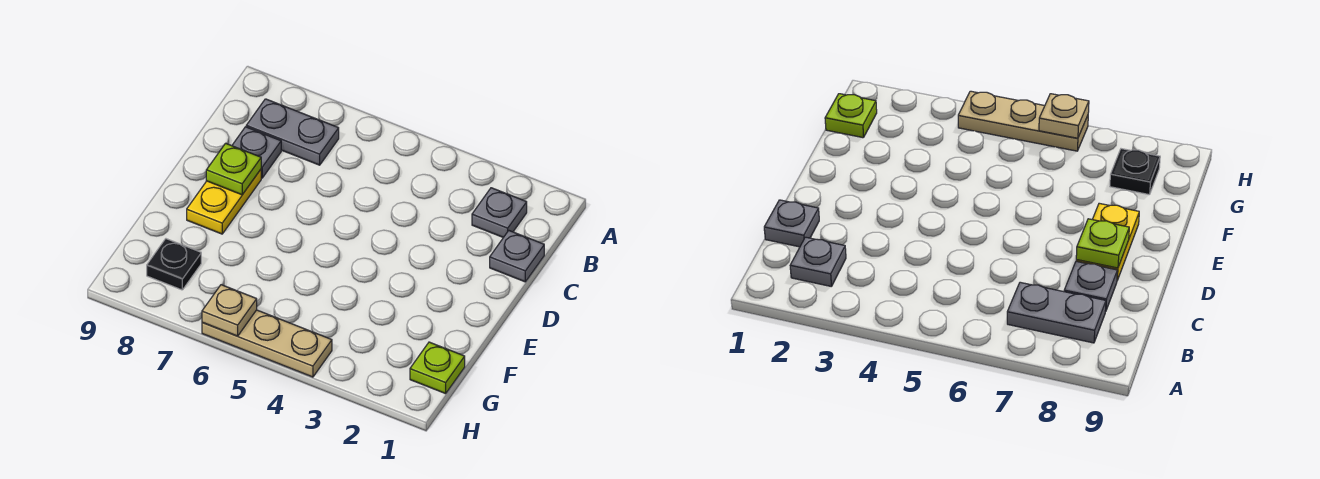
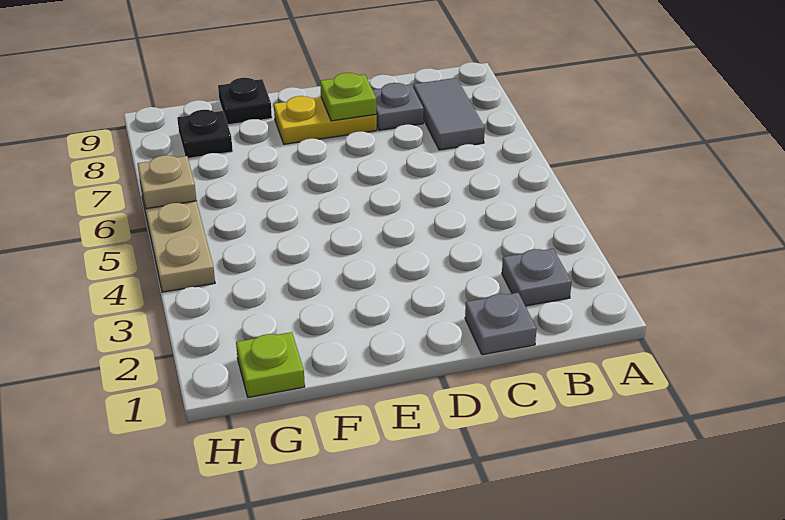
grey plate B7:B8 level 1 -> grey tile B7:B8 level 1
none -> black plate F9 level 1

